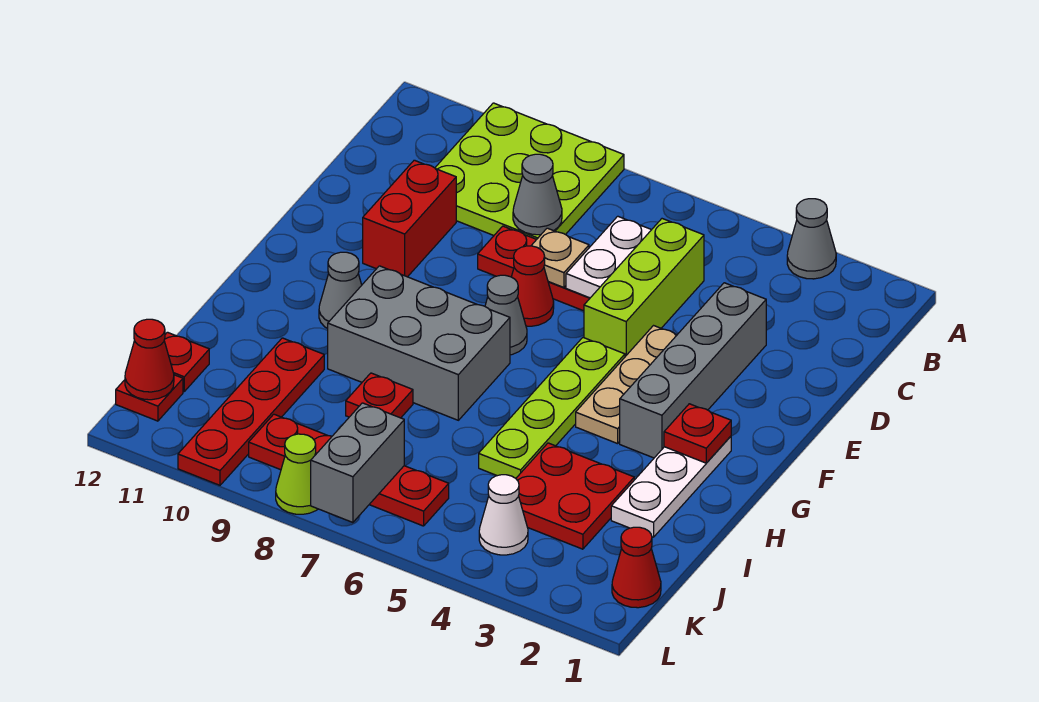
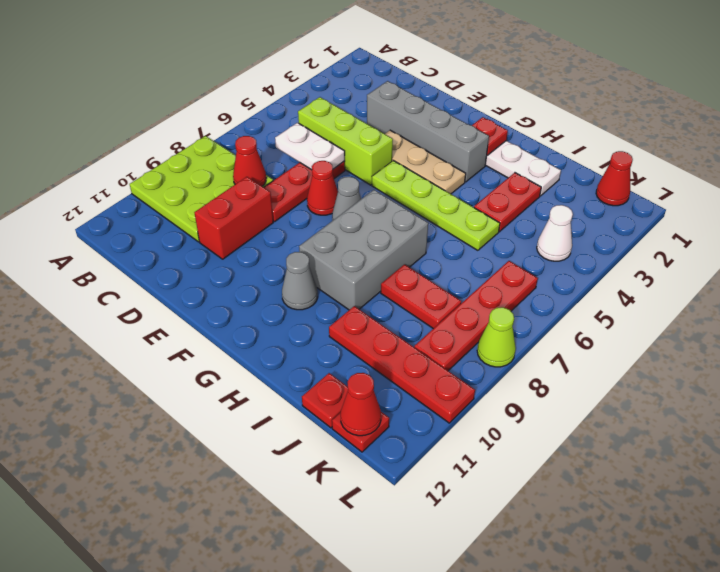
grey cone A3 level 1 -> none
grey cone C8 level 2 -> red cone C8 level 2
tan plate D7 level 2 -> none
red brick D10:E10 level 1 -> red brick D9:D10 level 1
red plate I3:J4 level 1 -> red plate I3:I4 level 1
red plate I8 level 1 -> red plate I8:J8 level 1
grey brick K7:L7 level 2 -> none

